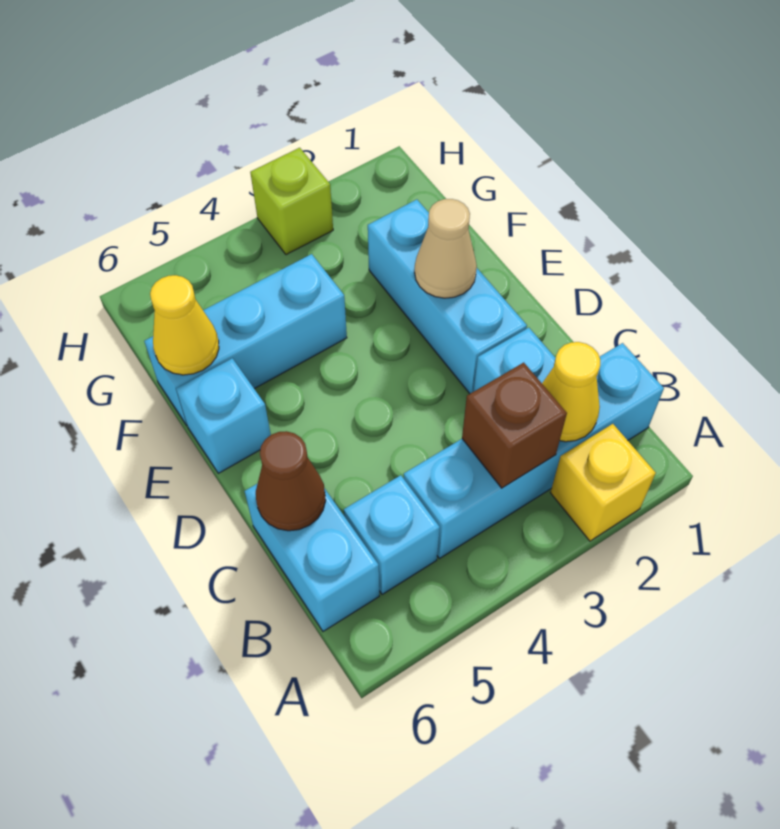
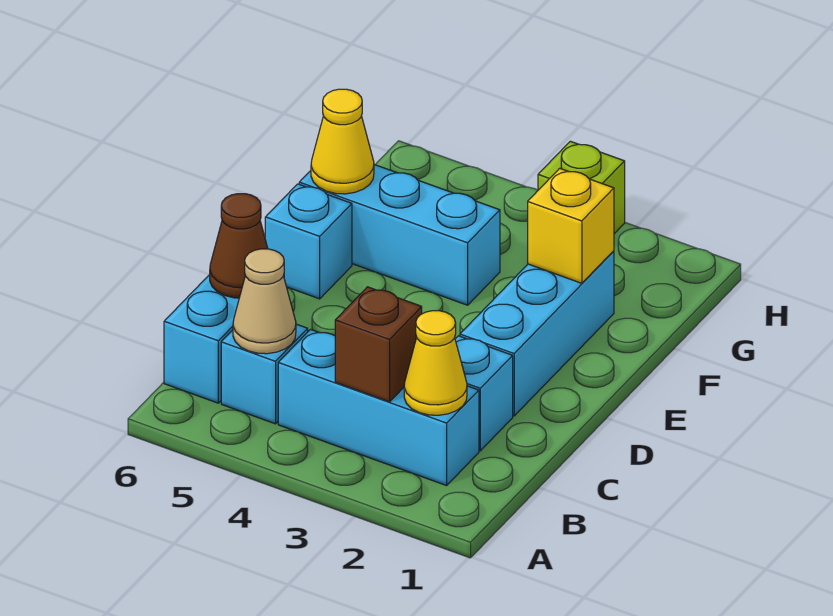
yellow brick A2 level 1 -> yellow brick F2 level 2
cyan brick B1:B4 level 1 -> cyan brick B2:B4 level 1
tan cone E2 level 2 -> tan cone B5 level 2

